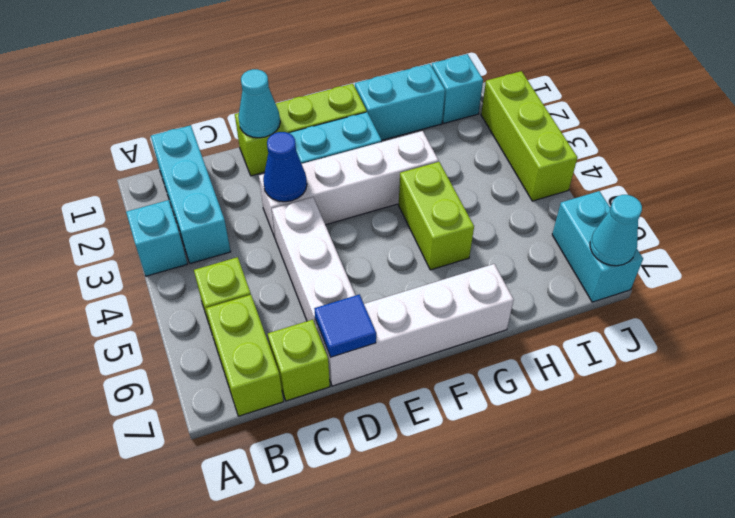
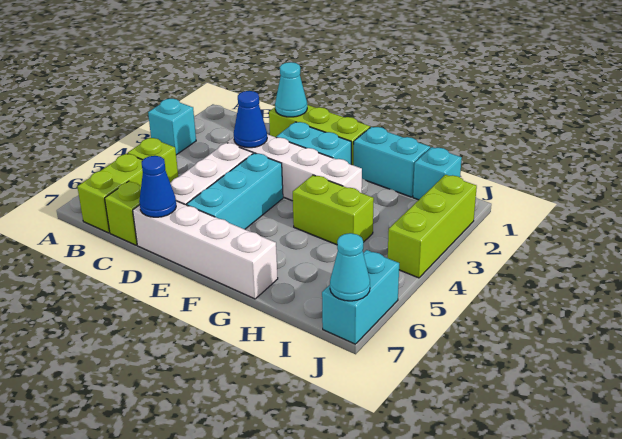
cyan brick B1:B3 level 1 -> cyan brick E4:E6 level 1
blue tile D7 level 2 -> blue cone D7 level 2
lime brick G4:G5 level 1 -> lime brick G4:H4 level 1

